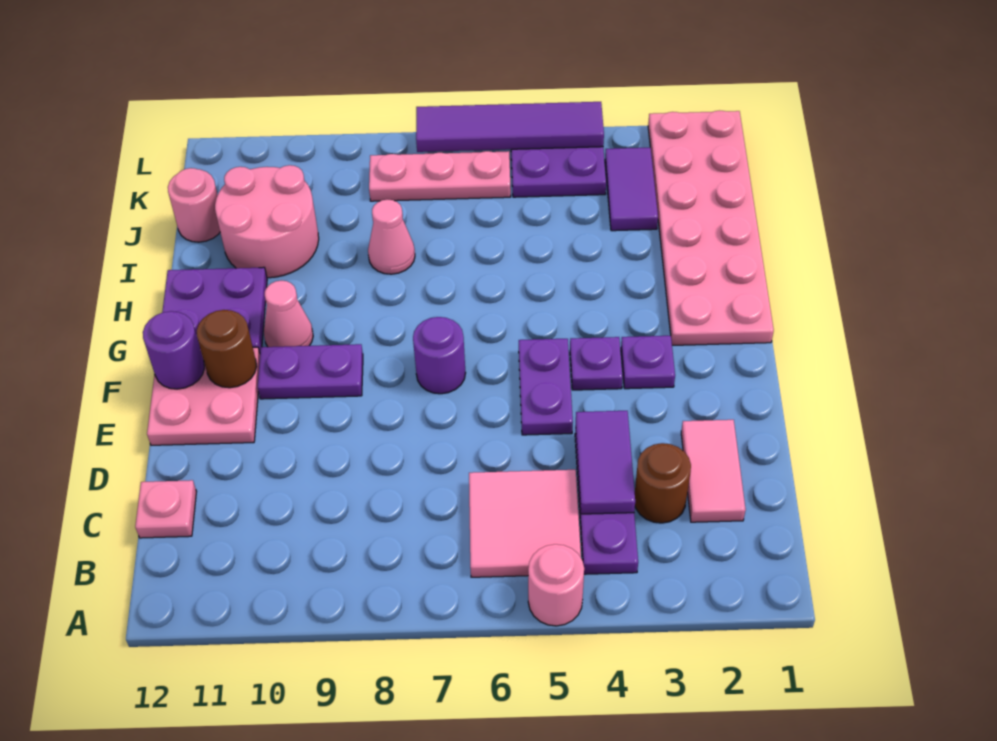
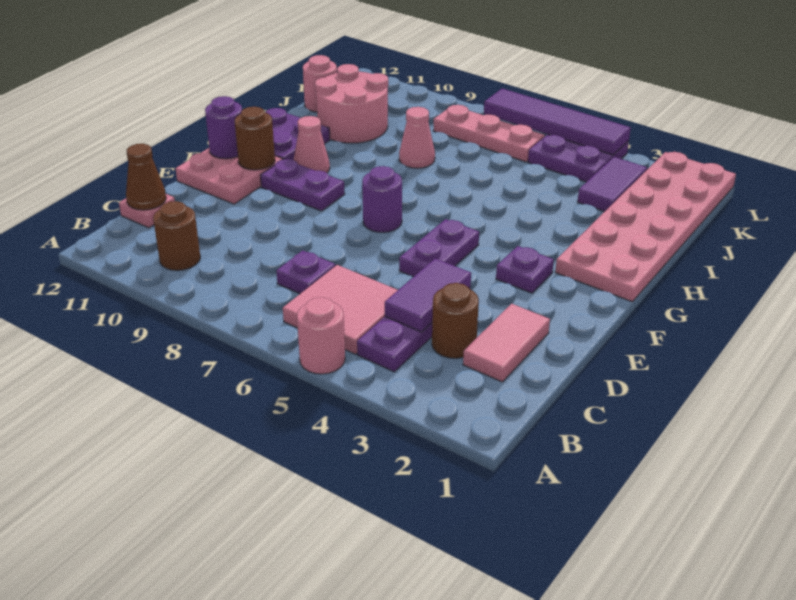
none -> brown round brick B10 level 1
none -> brown cone C12 level 2
purple plate F4 level 1 -> purple plate C7 level 1

